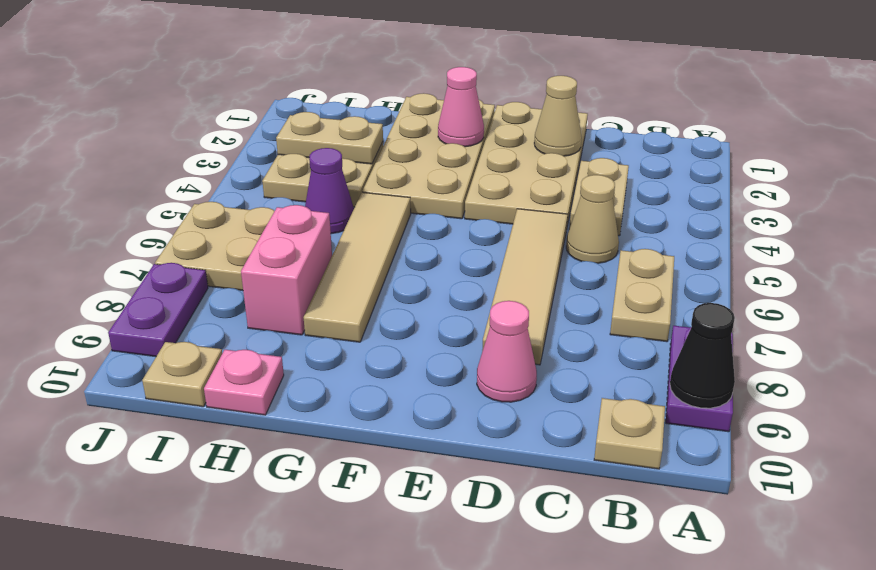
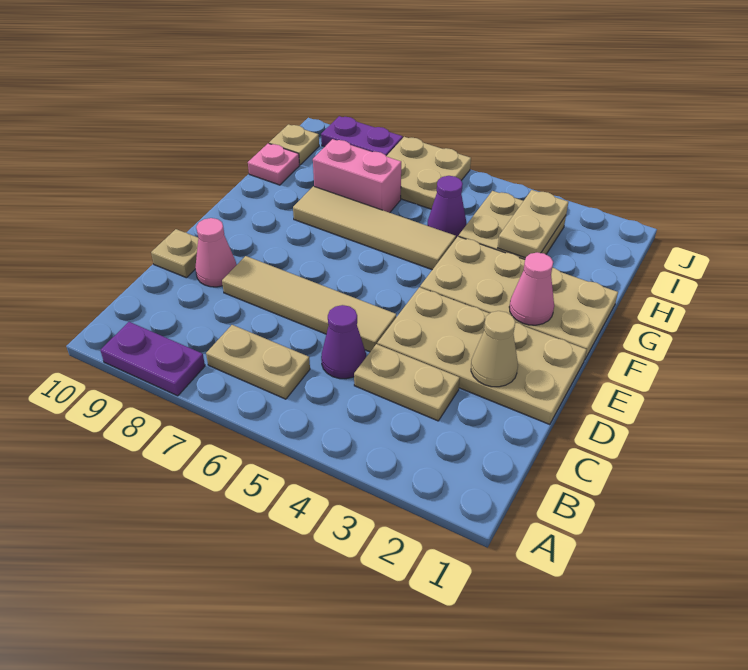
black cone A9 level 2 -> none
tan plate B10 level 1 -> tan plate D10 level 1
tan cone C5 level 1 -> purple cone C5 level 1

